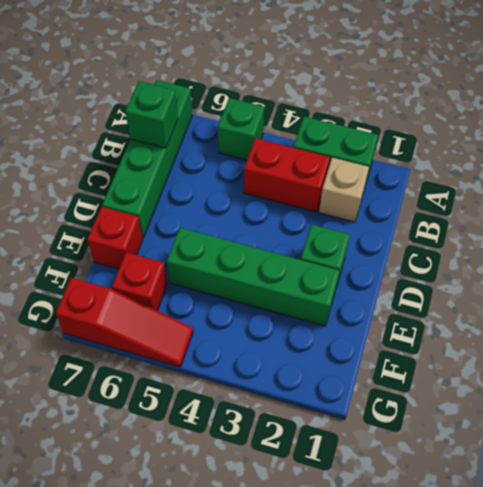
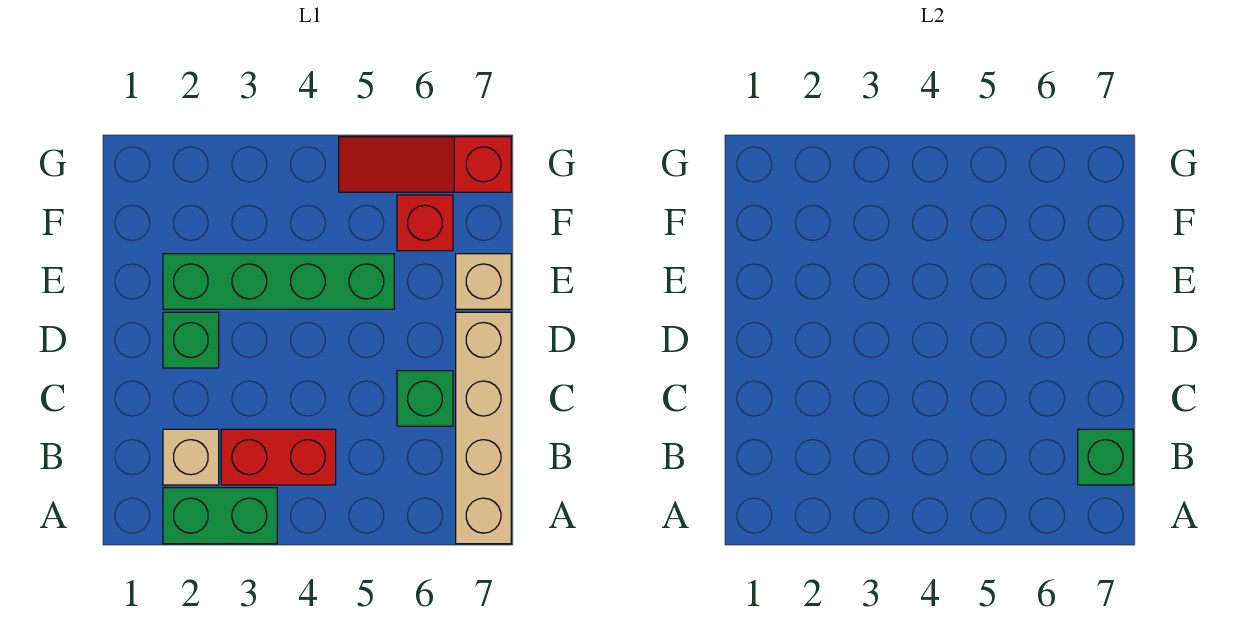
green brick A5 level 1 -> green brick C6 level 1
green brick A7:D7 level 1 -> tan brick A7:D7 level 1
red brick E7 level 1 -> tan brick E7 level 1

